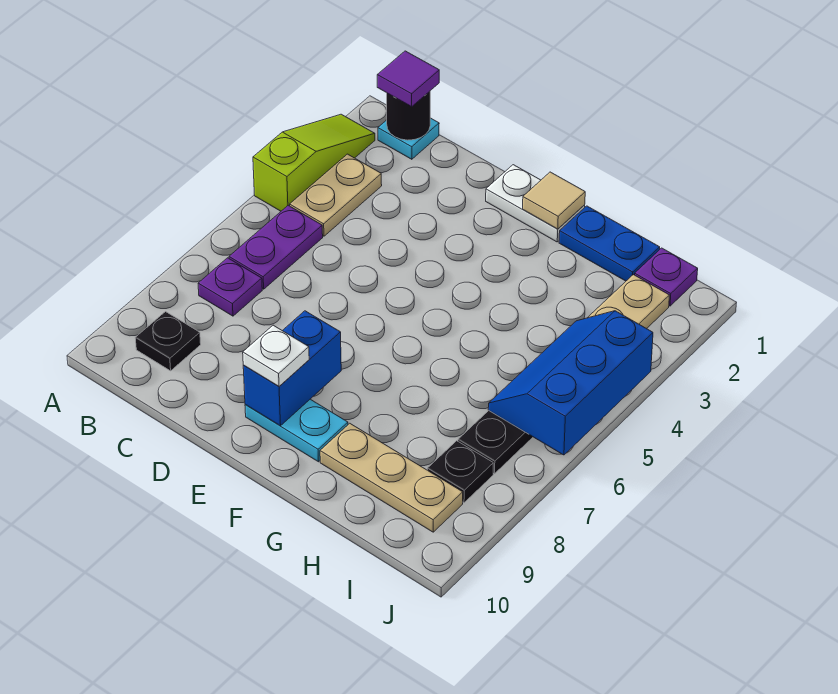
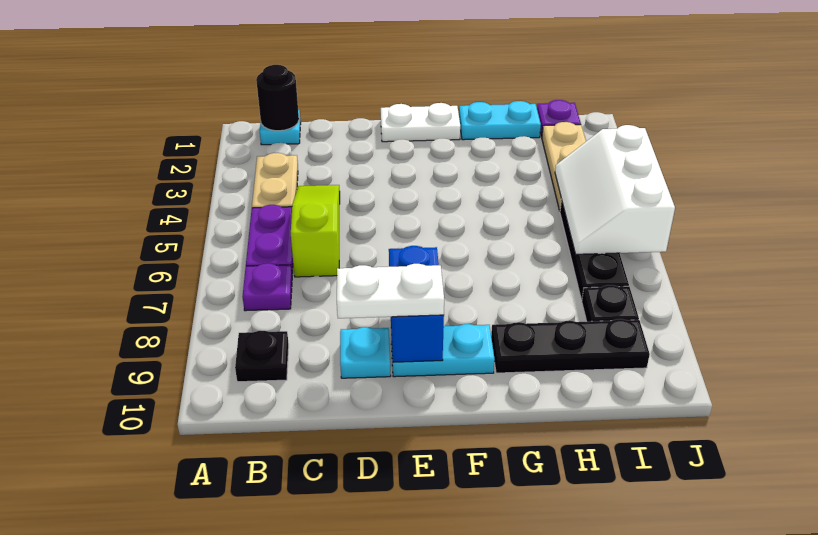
lime slope A2:A4 level 1 top 4 -> lime slope C4:C6 level 1 top 6
purple tile B1 level 3 -> none
none -> cyan plate D9 level 1
white plate E9 level 3 -> white plate D9:E9 level 3
tan tile F1 level 2 -> none
blue plate G1:H1 level 1 -> cyan plate G1:H1 level 1
tan plate G9:I9 level 1 -> black plate G9:I9 level 1
blue slope I4:J6 level 2 top J -> white slope I4:J6 level 2 top J

